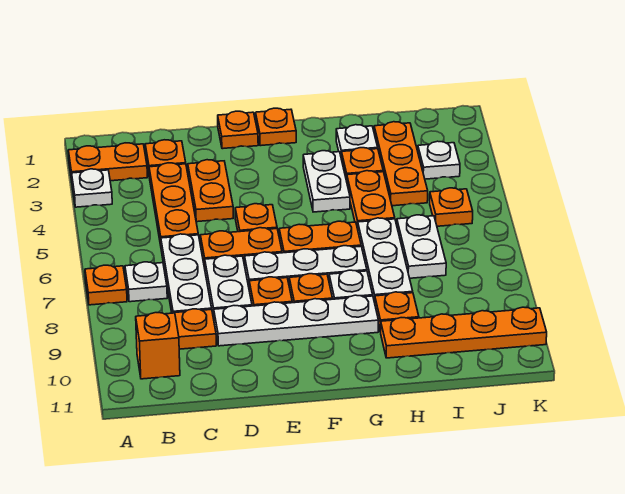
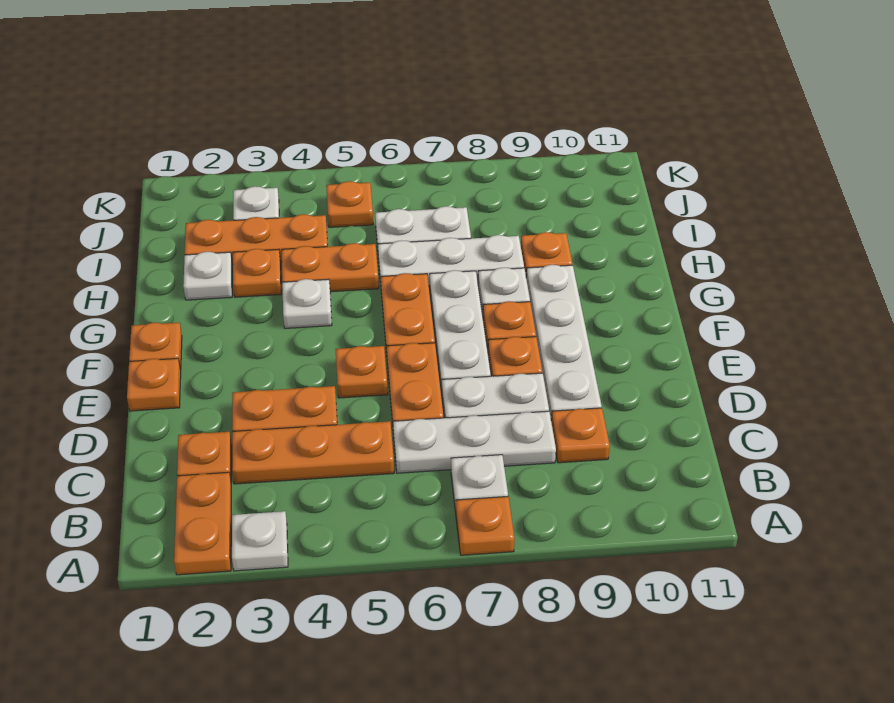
orange brick B10 level 1 -> none
white plate G3:G4 level 1 -> white plate G4 level 1
orange plate H10:K10 level 1 -> none

